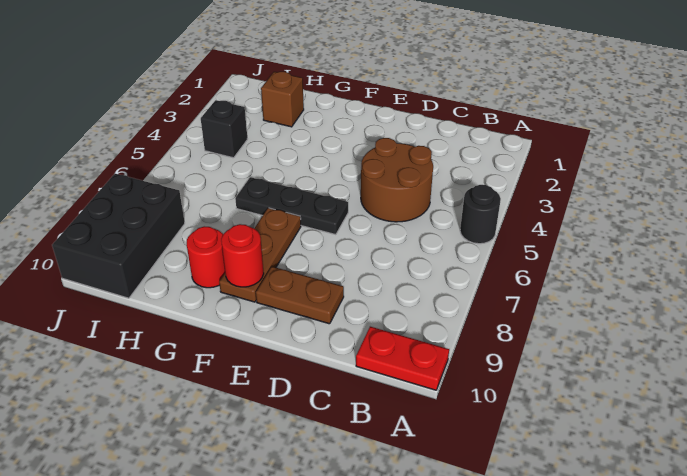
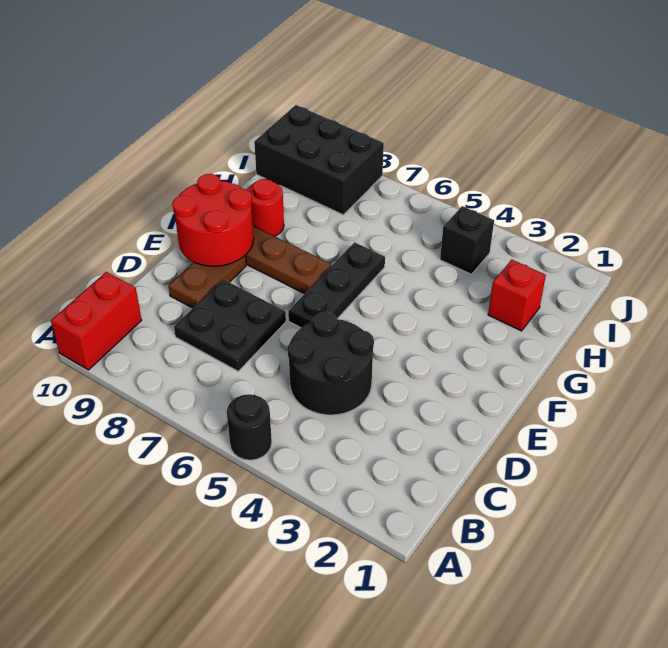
red plate A10:B10 level 1 -> red brick A10:B10 level 1
brown round brick C4:D5 level 1 -> black round brick C4:D5 level 1
none -> black plate C7:D8 level 1
red round brick F9 level 2 -> red round brick E9:F10 level 2
brown brick H2 level 1 -> red brick H2 level 1

